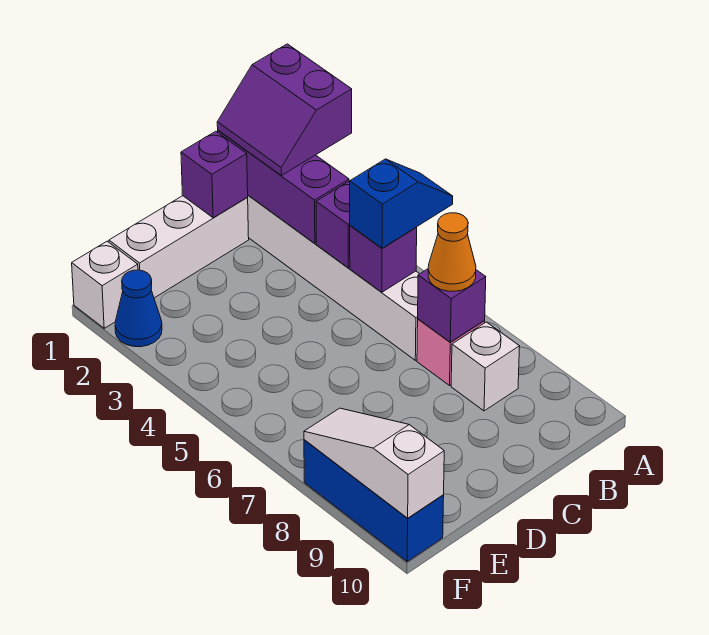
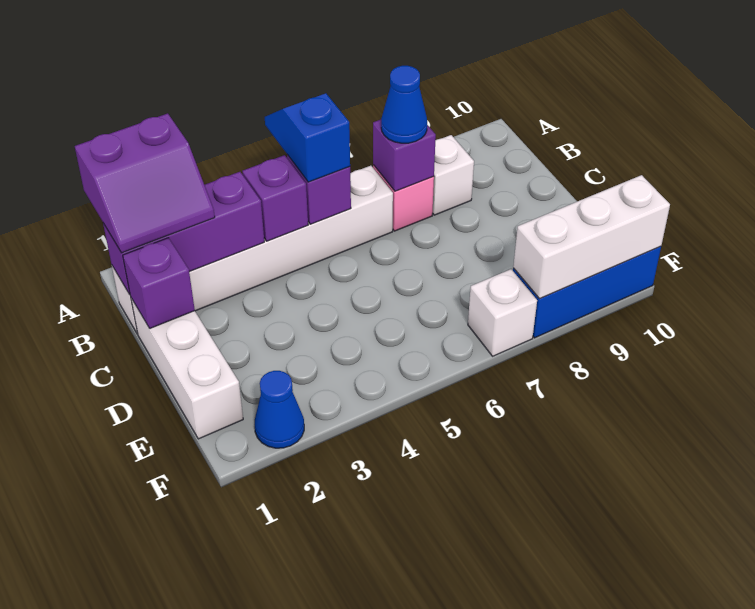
orange cone B7 level 3 -> blue cone B7 level 3
white brick F1 level 1 -> white brick F7 level 1
white slope F8:F10 level 2 top 10 -> white brick F8:F10 level 2

